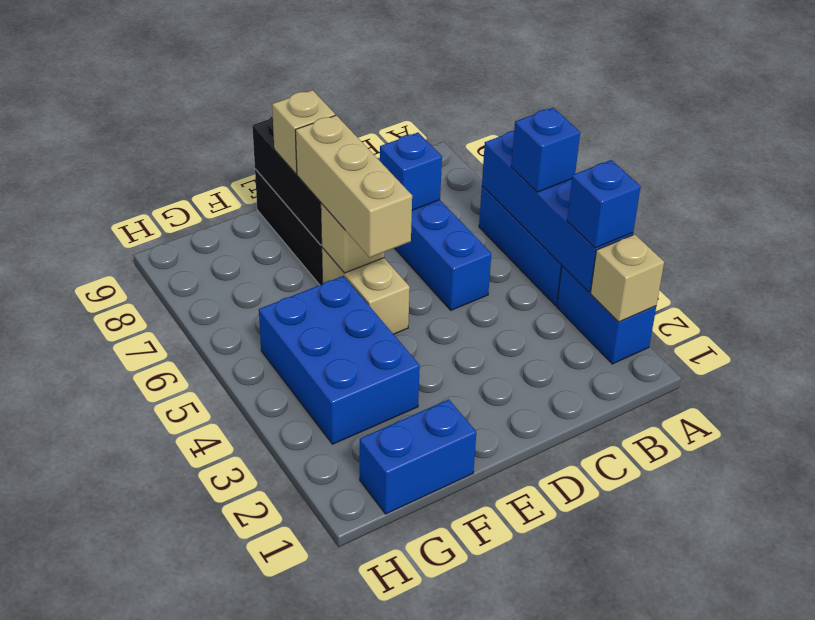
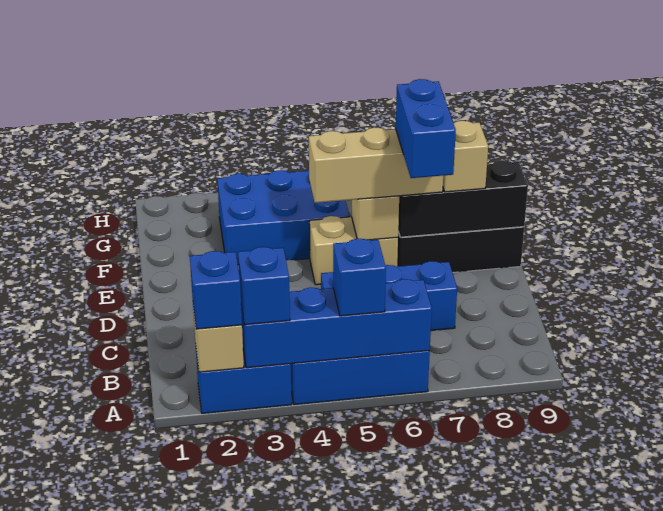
blue brick C7 level 2 -> blue brick A2 level 3
blue brick F1:G1 level 1 -> blue brick D7:E7 level 4

